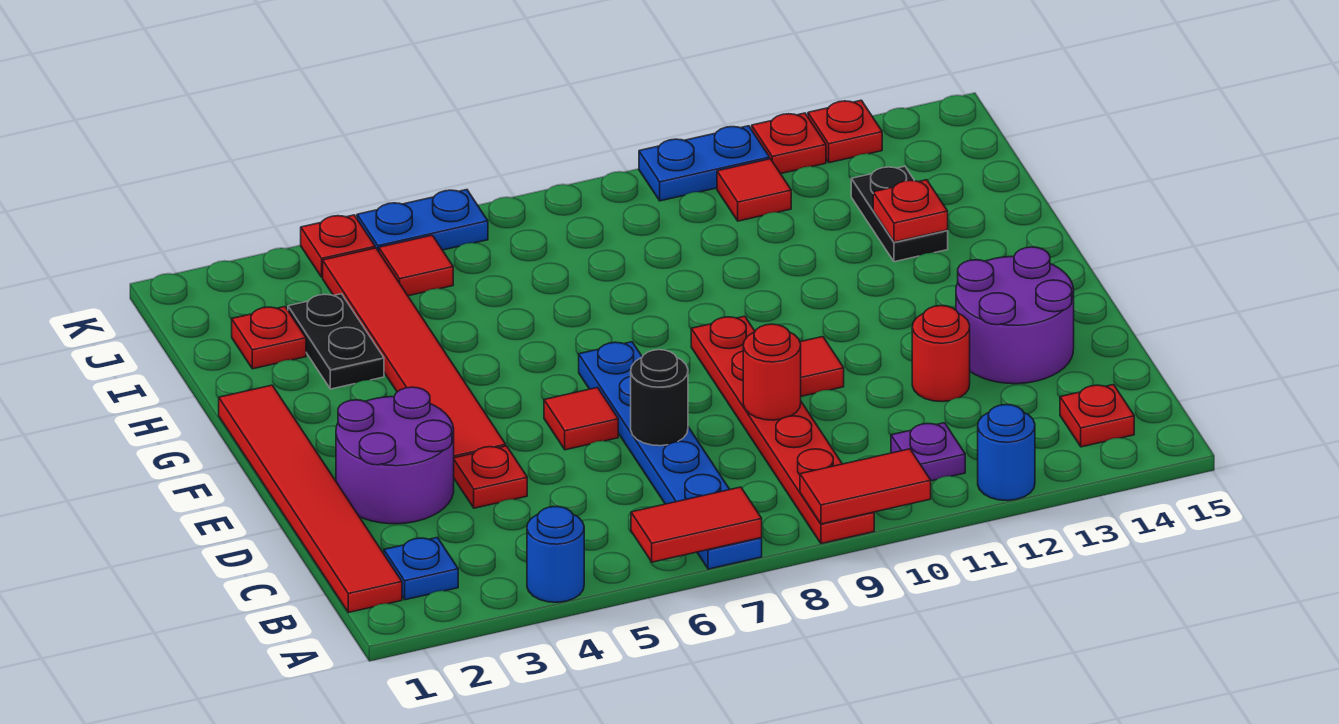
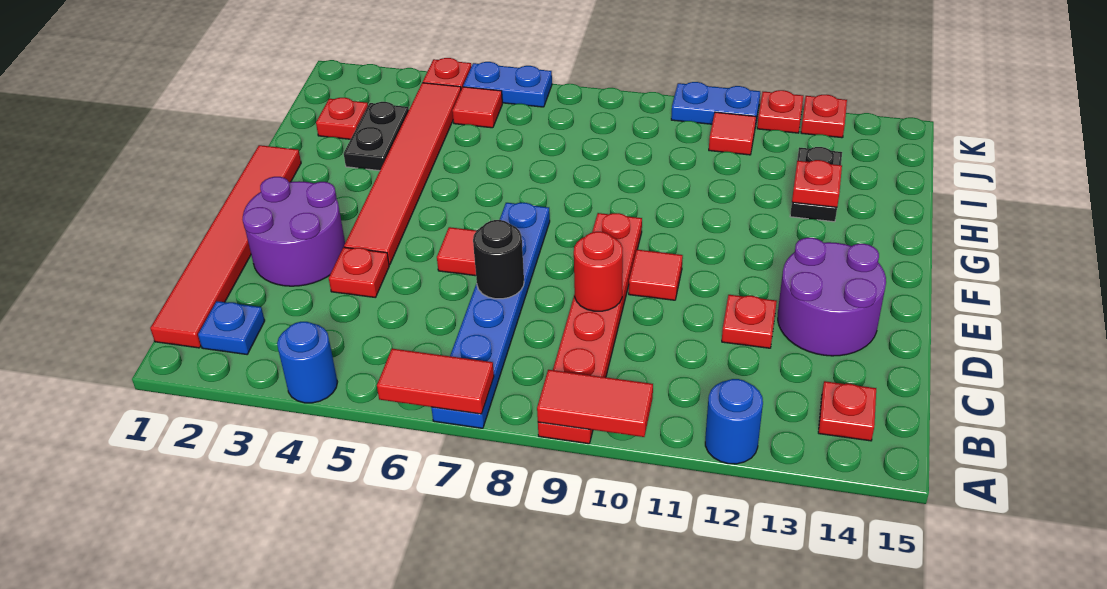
purple plate B11 level 1 -> none
red round brick D12 level 1 -> red plate D12 level 1

